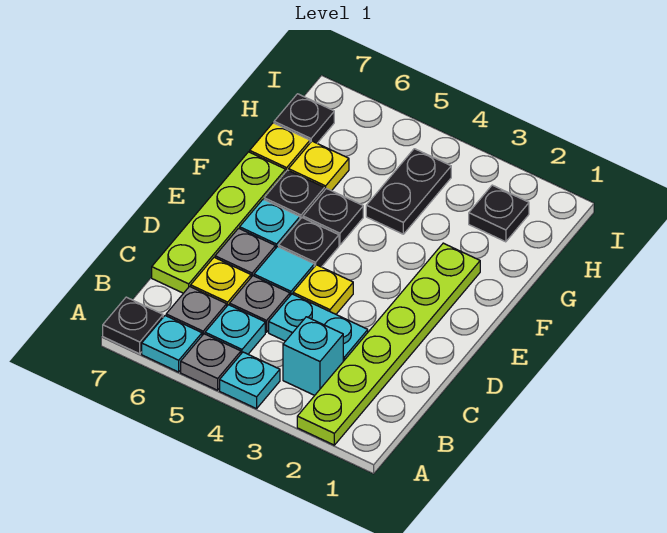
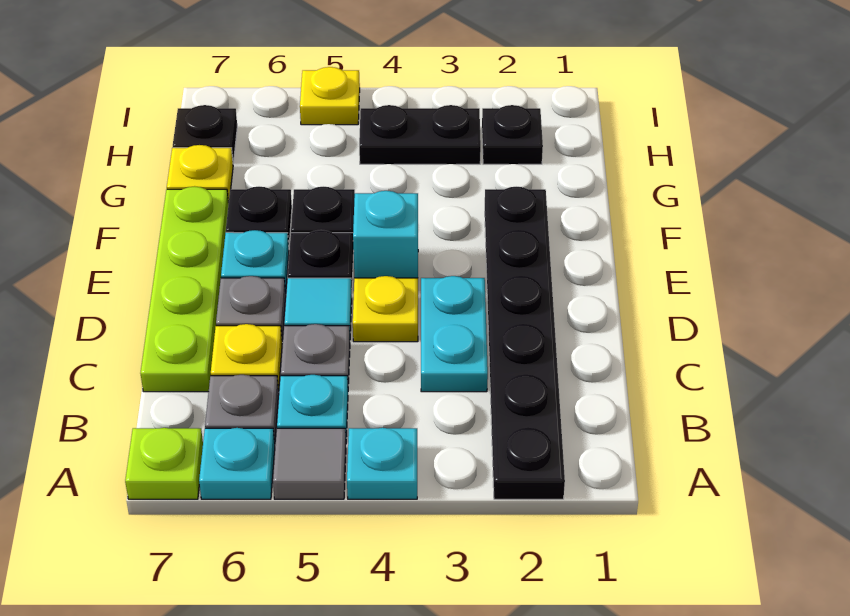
lime plate A2:F2 level 1 -> black plate A2:F2 level 1
grey plate A5 level 1 -> grey tile A5 level 1
black plate A7 level 1 -> lime plate A7 level 1
cyan brick B3 level 1 -> cyan brick E4 level 1
cyan plate C3:C4 level 1 -> cyan plate C3:D3 level 1
black plate G4:H4 level 1 -> black plate H3:H4 level 1
yellow plate G6 level 1 -> yellow plate I5 level 1

